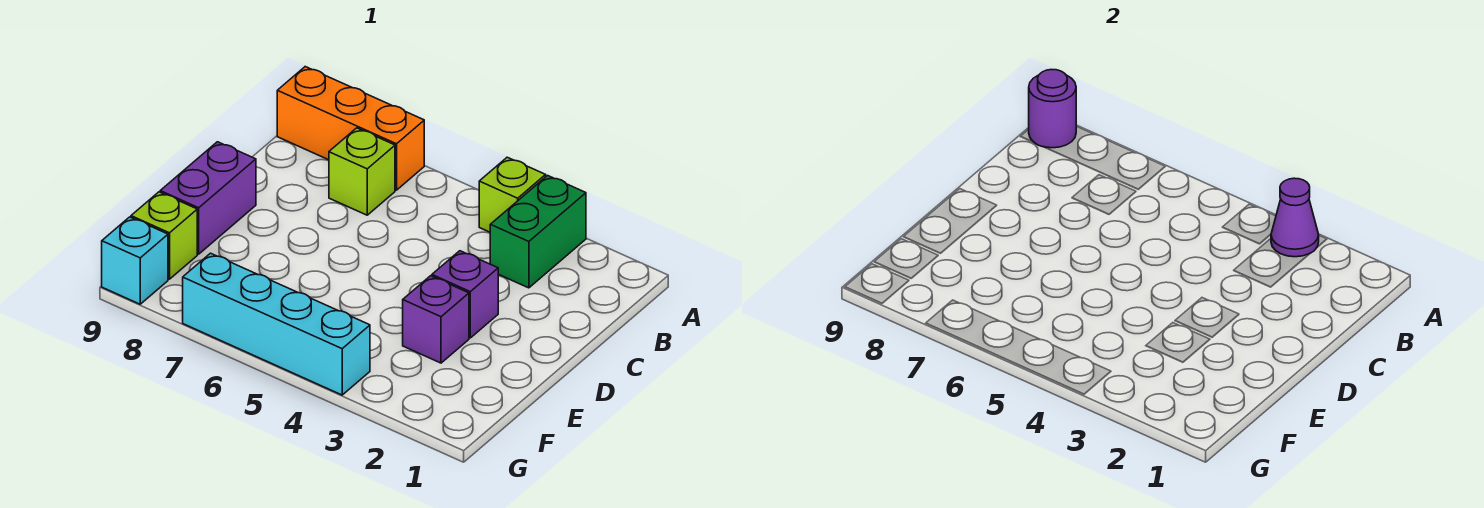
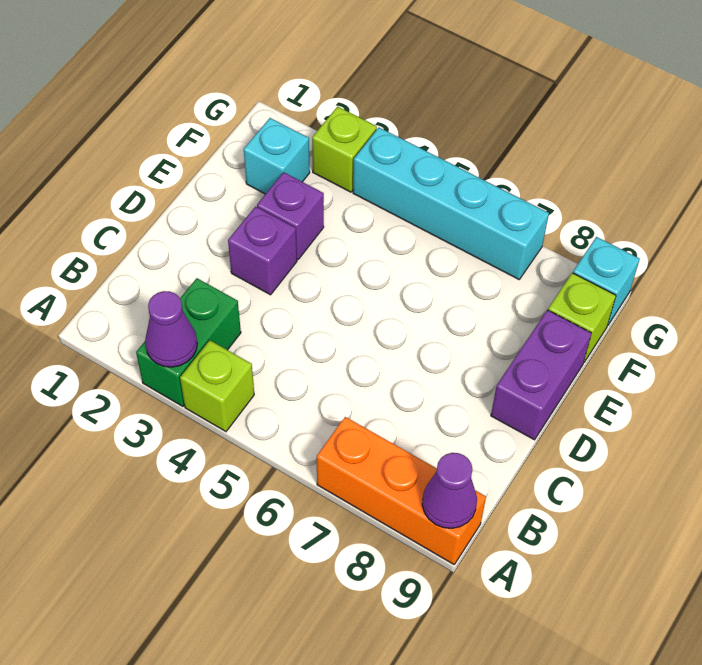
purple round brick A9 level 2 -> purple cone A9 level 2
lime brick B7 level 1 -> lime brick G3 level 1
none -> cyan brick F2 level 1

